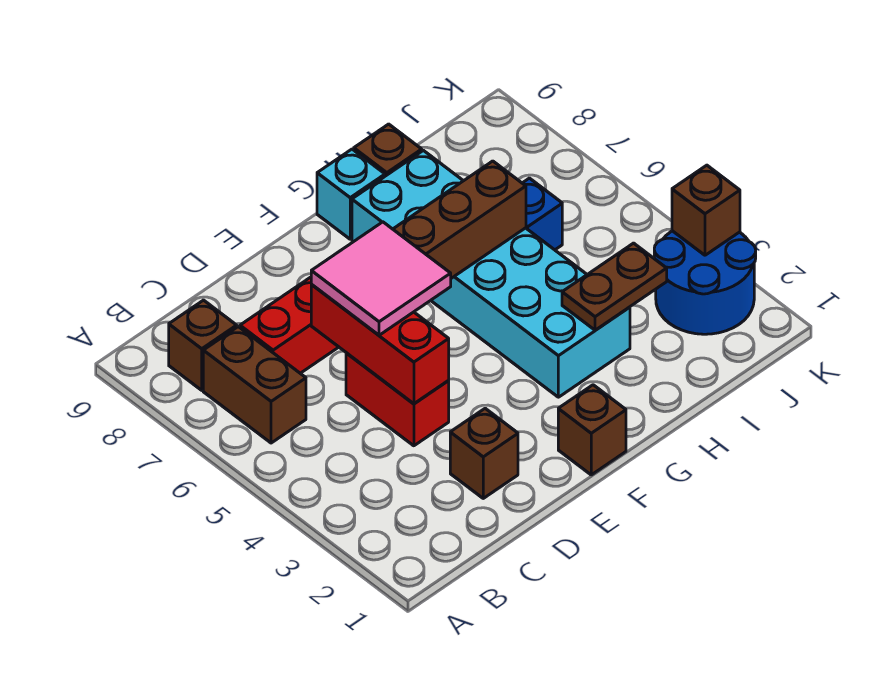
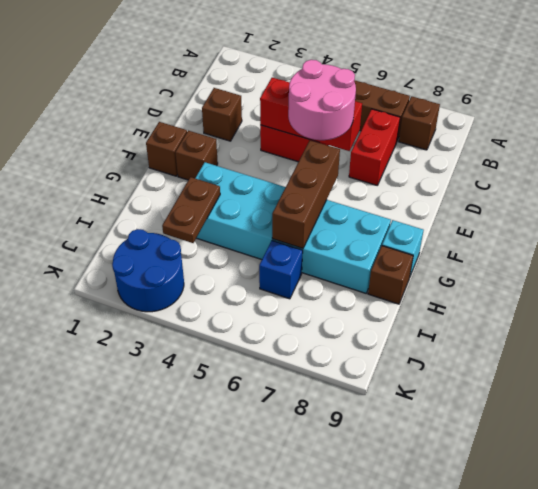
pink tile D5:E6 level 3 -> pink round brick D5:E6 level 3
brown brick K3 level 2 -> brown brick F2 level 1

